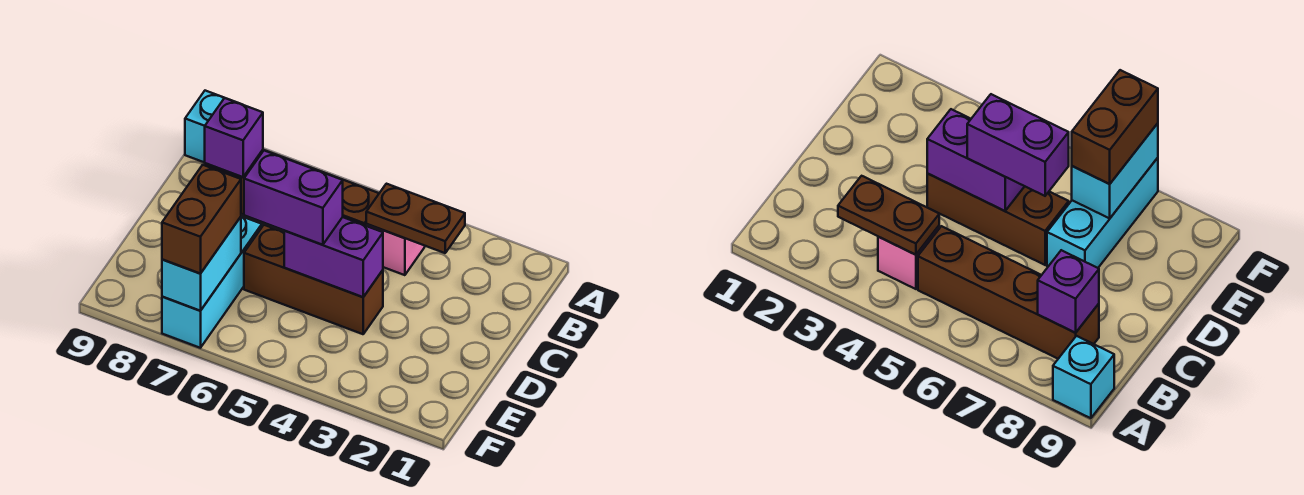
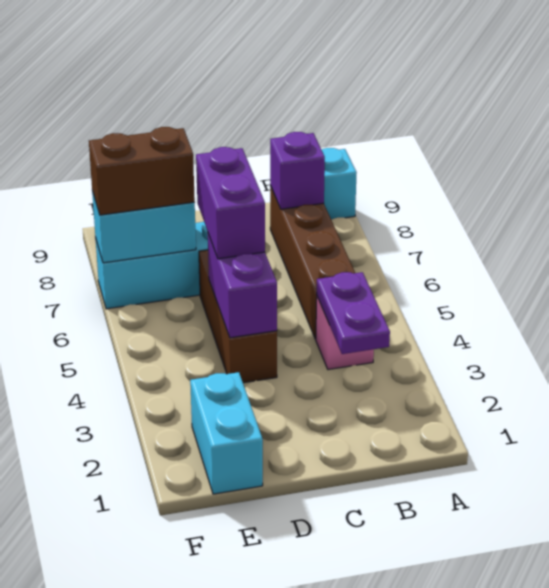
brown plate B3:B4 level 2 -> purple plate B3:B4 level 2
none -> cyan brick E1:E2 level 1

